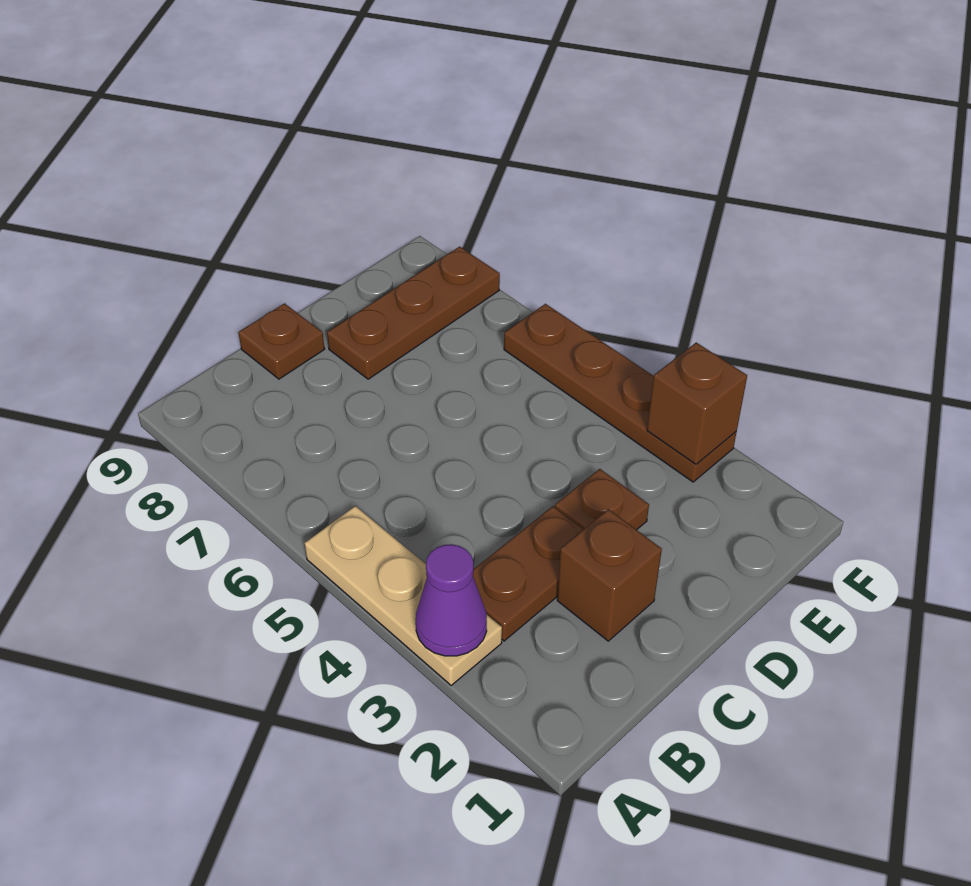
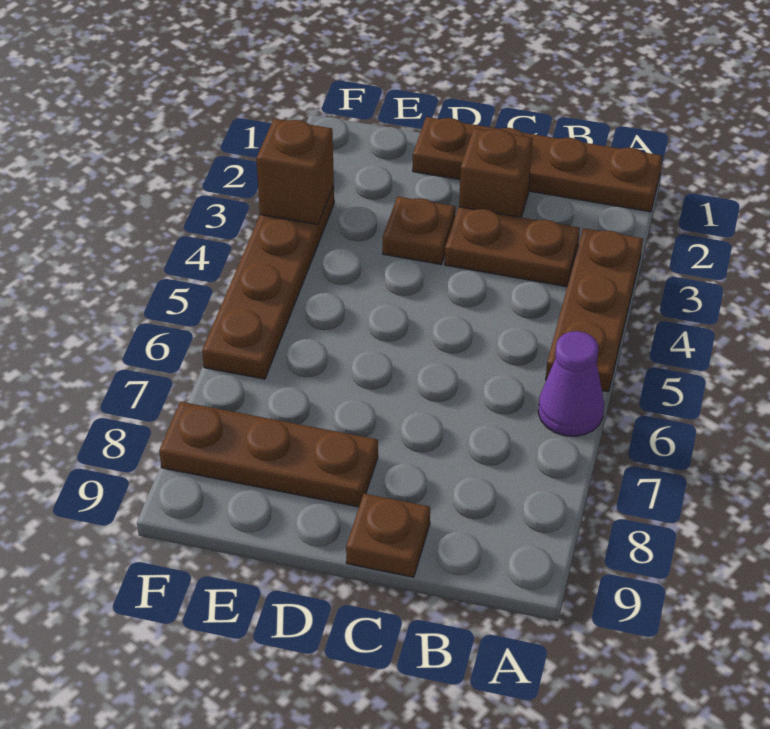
none -> brown plate A1:D1 level 1
tan plate A3:A5 level 1 -> brown plate A3:A5 level 1
purple cone A3 level 2 -> purple cone A6 level 1

